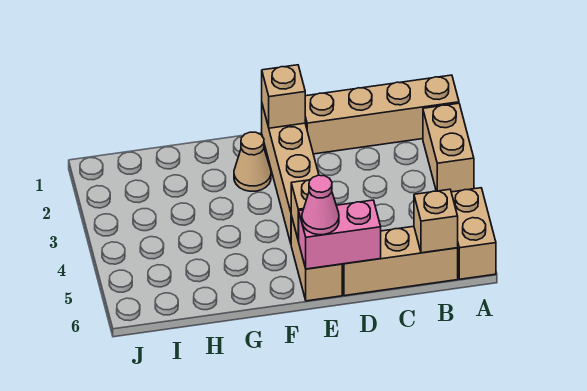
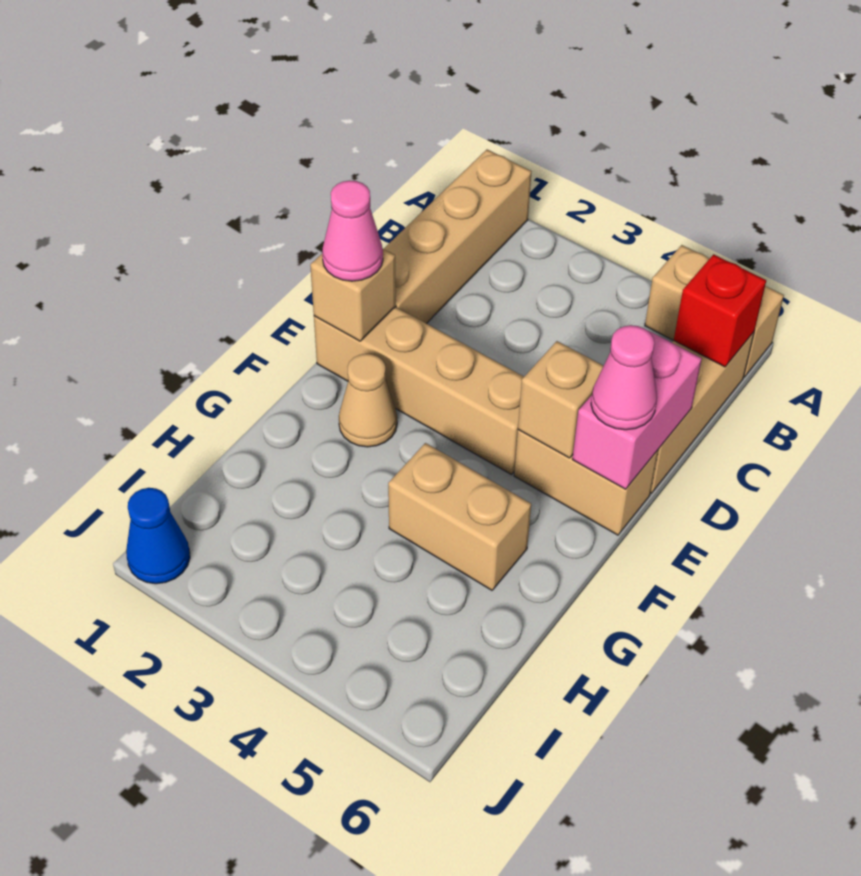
tan brick A2:A3 level 1 -> tan brick G4:G5 level 1
tan brick B6 level 2 -> red brick B6 level 2
none -> pink cone E1 level 3
none -> blue cone J1 level 1

